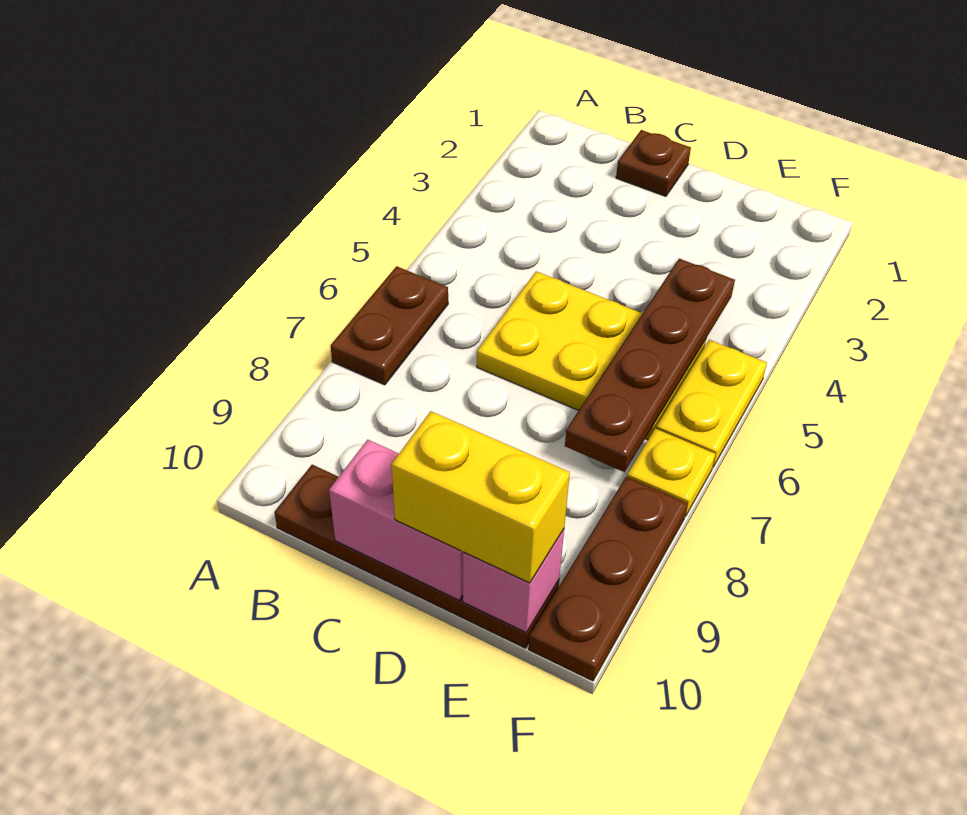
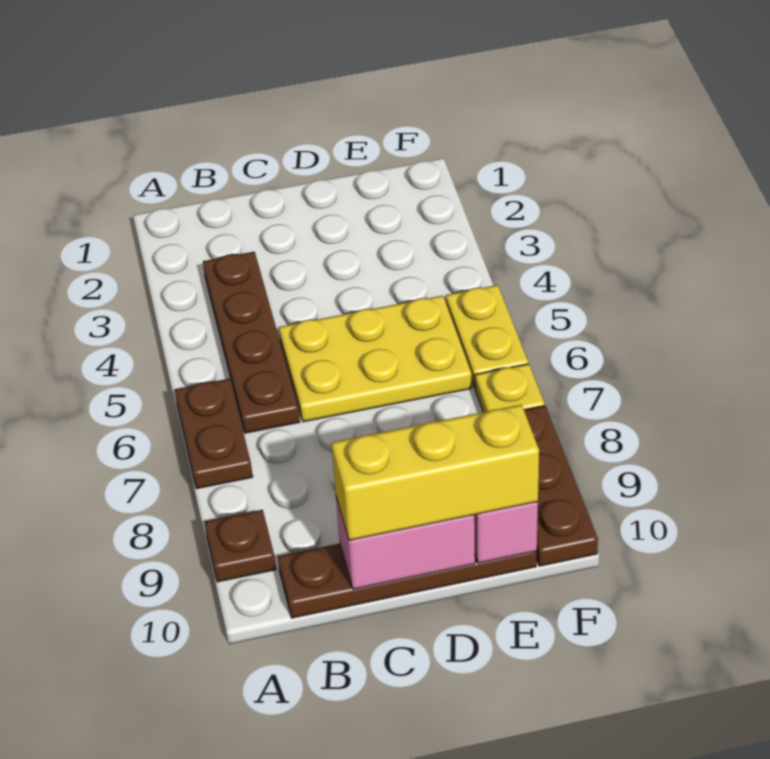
brown plate C1 level 1 -> brown plate A9 level 1
yellow brick D10:E10 level 3 -> yellow brick C10:E10 level 3
brown plate E4:E7 level 2 -> brown plate B3:B6 level 1

